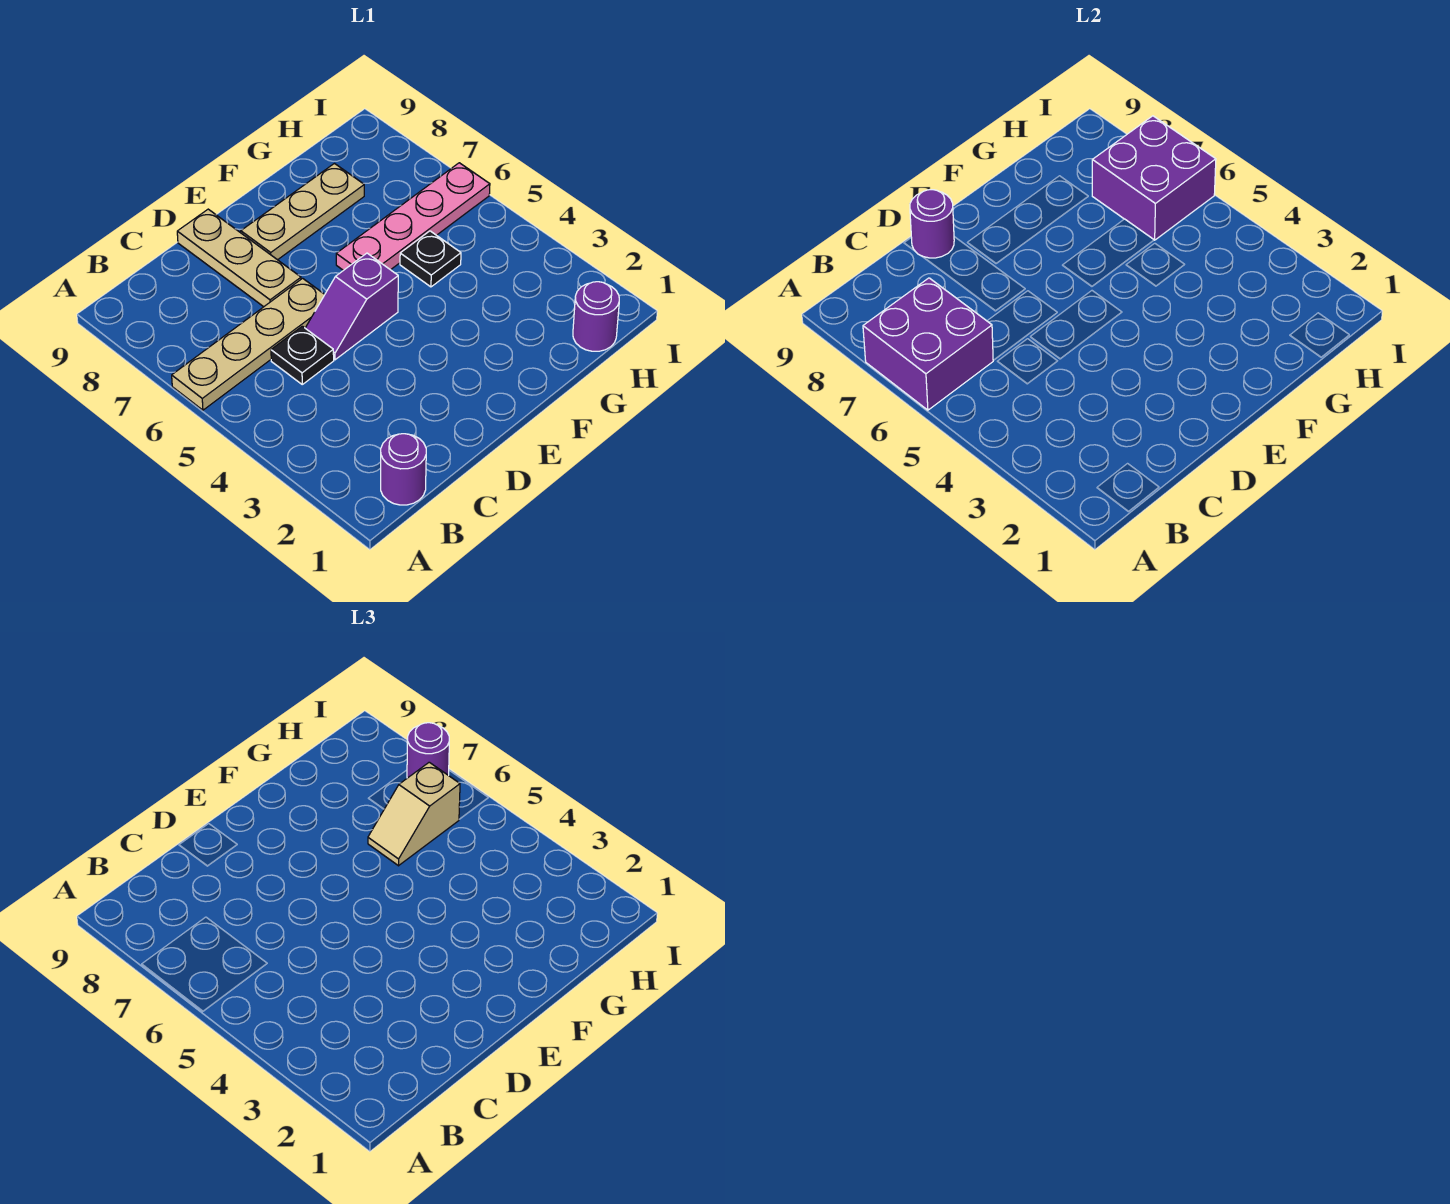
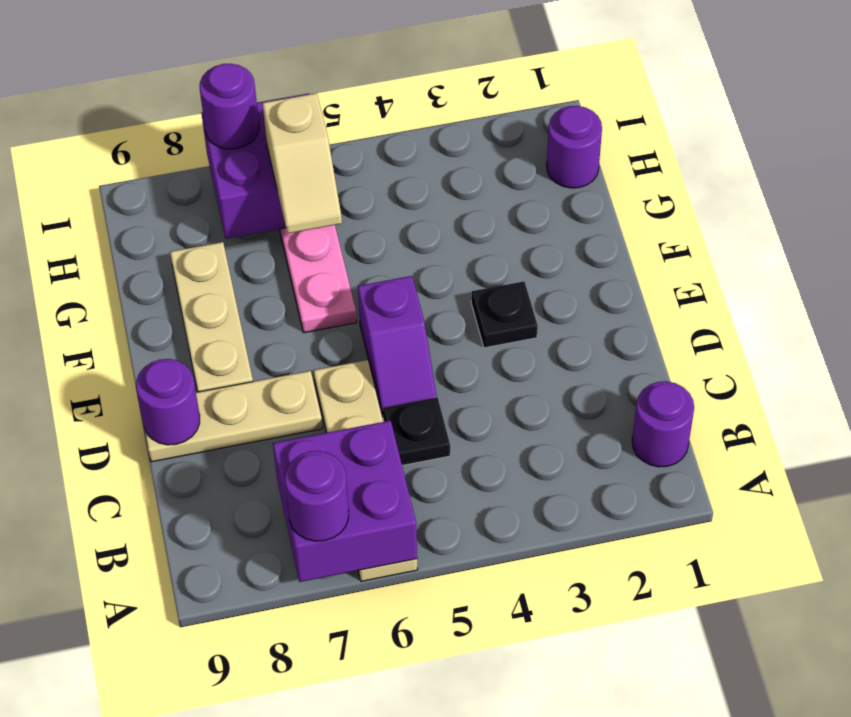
none -> purple round brick A7 level 3
black plate G5 level 1 -> black plate E3 level 1

